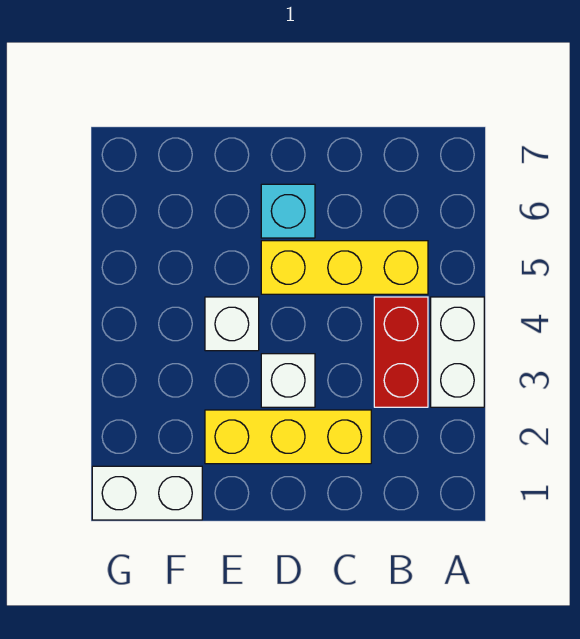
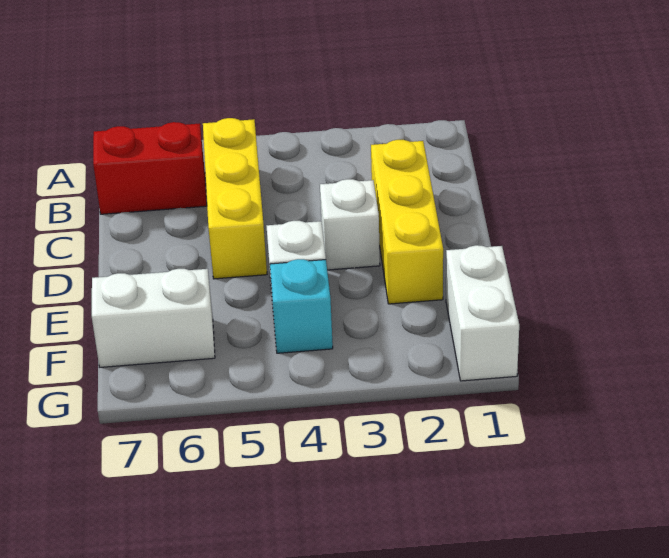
white brick A3:A4 level 1 -> white brick F6:F7 level 1
red brick B3:B4 level 1 -> red brick B6:B7 level 1
cyan brick D6 level 1 -> cyan brick F4 level 1

